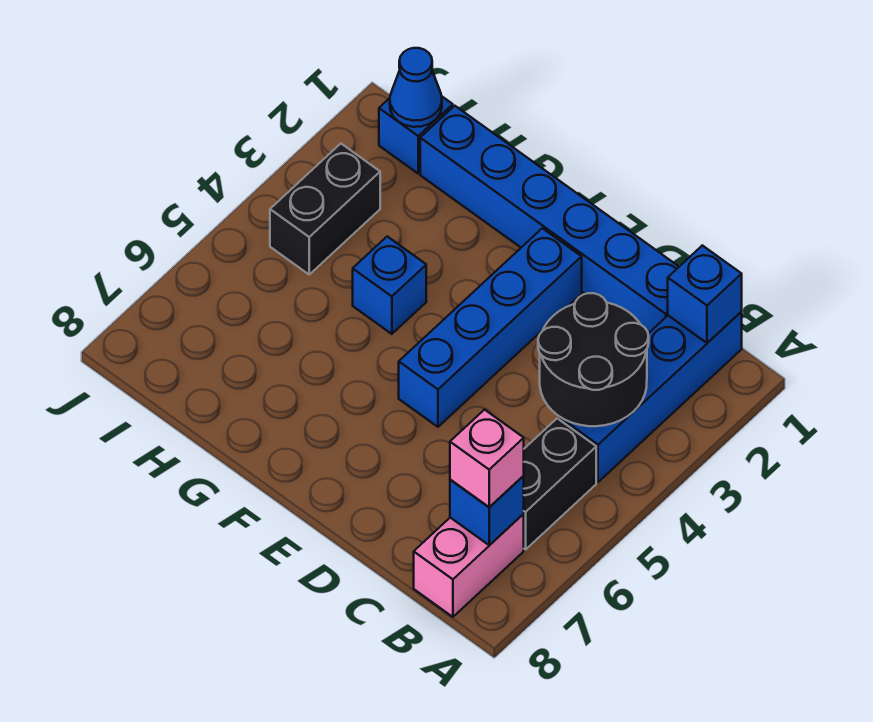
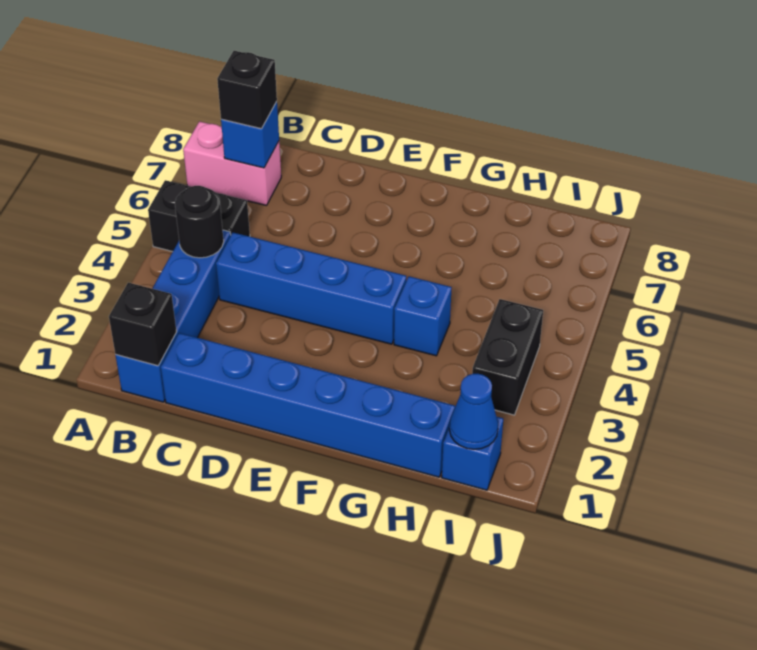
blue brick B1 level 2 -> black brick B1 level 2
black round brick B3:C4 level 2 -> black round brick B4 level 2
black brick B5:B6 level 1 -> black brick A5:B5 level 1
pink brick B7:B8 level 1 -> pink brick A7:B7 level 1
pink brick B7 level 3 -> black brick B7 level 3
blue brick E2:E5 level 1 -> blue brick C4:F4 level 1

